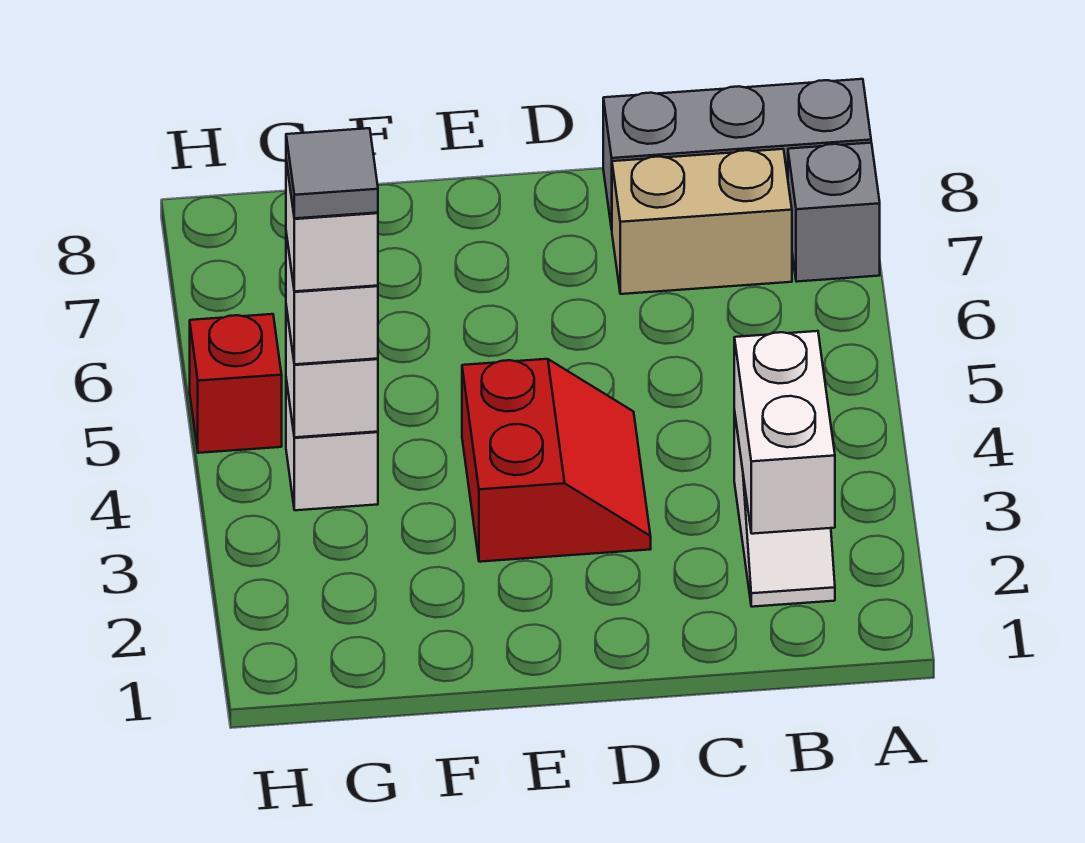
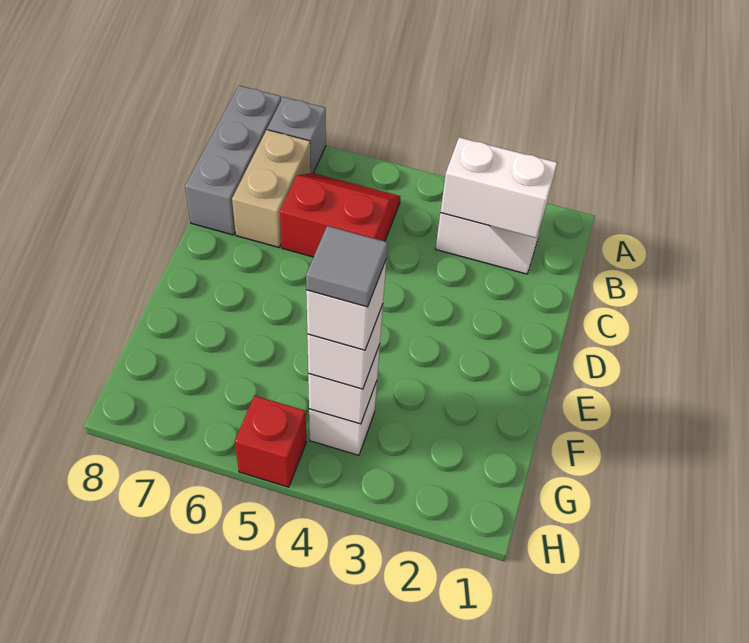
red slope D3:E4 level 1 top E -> red slope B5:C6 level 1 top C

